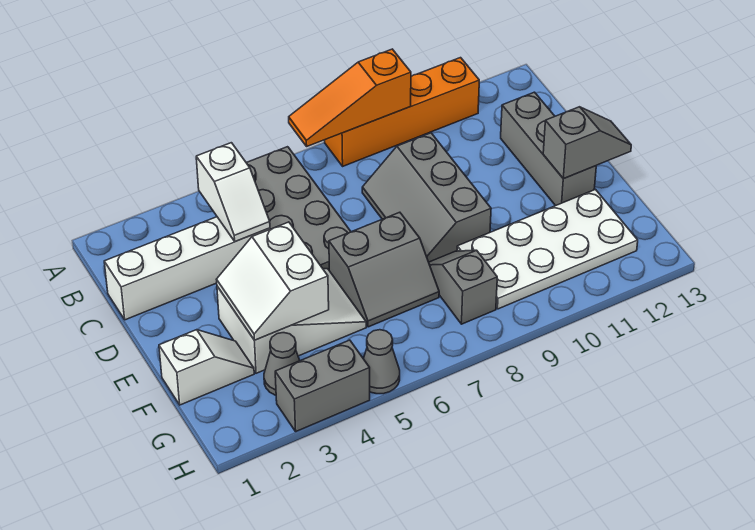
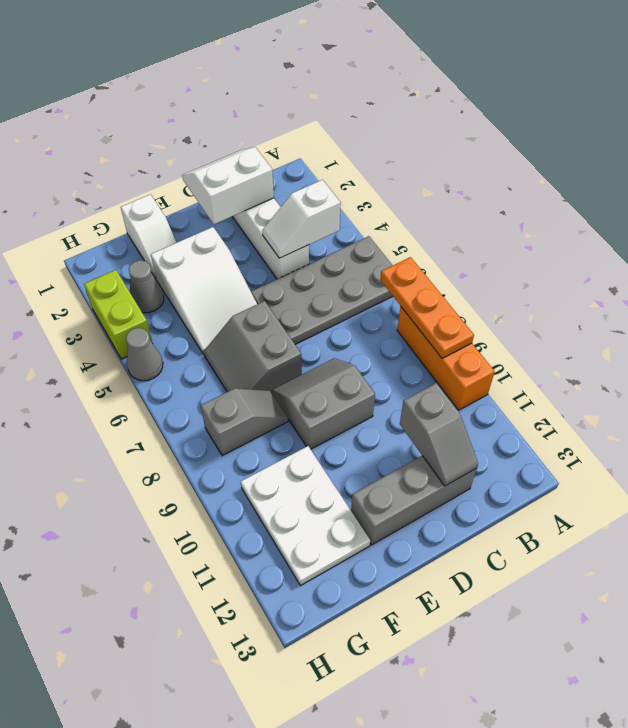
orange slope A7:A9 level 2 top 9 -> orange plate A7:A9 level 2
orange brick A8:A11 level 1 -> orange brick A8:A10 level 1
grey slope C8:E9 level 1 top 9 -> grey slope D8:E9 level 1 top 9
white slope E3:F4 level 2 top 4 -> white slope C1:D2 level 2 top 2
grey slope E12:E13 level 2 top 12 -> grey slope C11:C12 level 2 top 11
white plate F9:G12 level 1 -> white plate F10:G12 level 1
grey brick H3:H4 level 1 -> lime brick H3:H4 level 1

